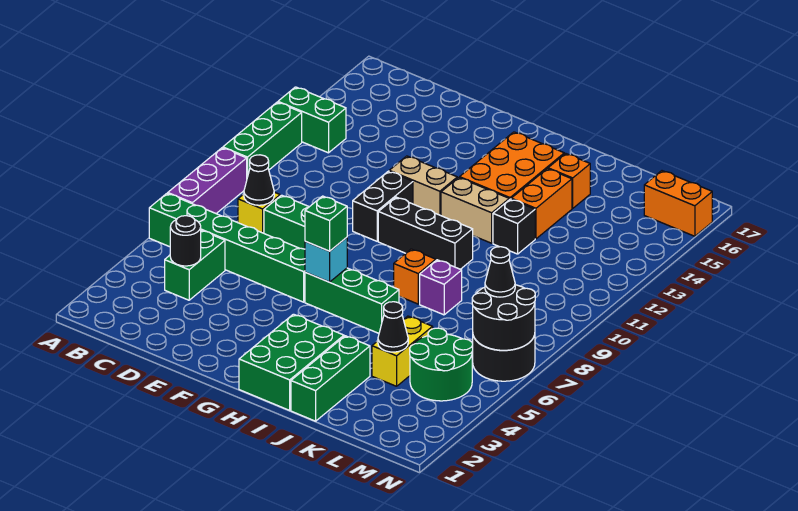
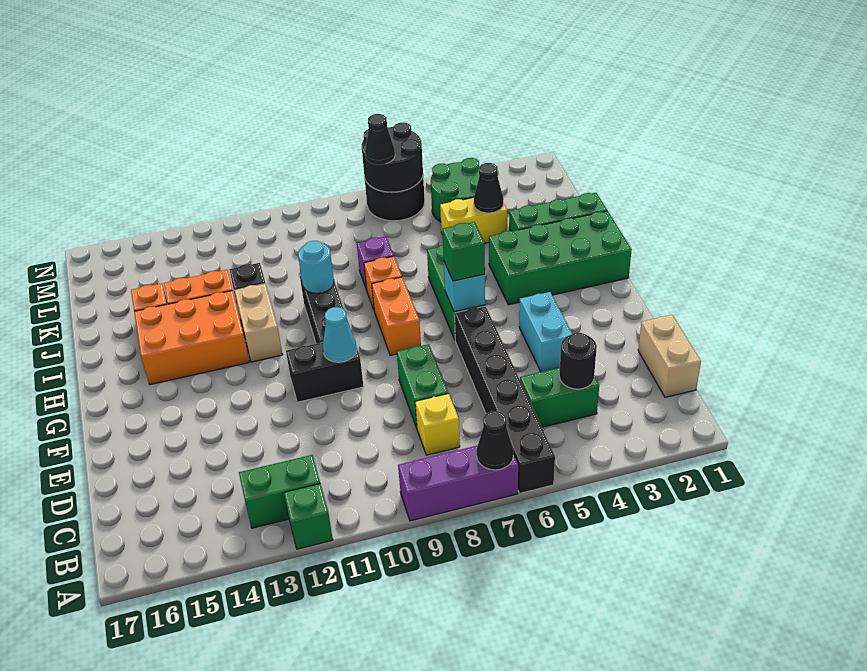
green brick A6:F6 level 1 -> black brick A6:F6 level 1
green brick A10:A12 level 1 -> green brick A12 level 1
green brick A13:B13 level 1 -> green brick B12:B13 level 1
black cone C8 level 2 -> black cone A7 level 2
none -> cyan brick E4:F4 level 1
none -> cyan cone F10 level 2
tan brick F12:G12 level 1 -> tan brick C1:D1 level 1
green brick H1:I3 level 1 -> green brick H1:I4 level 1
none -> cyan round brick I10 level 2
orange brick M16:N16 level 1 -> orange brick G8:H8 level 1

